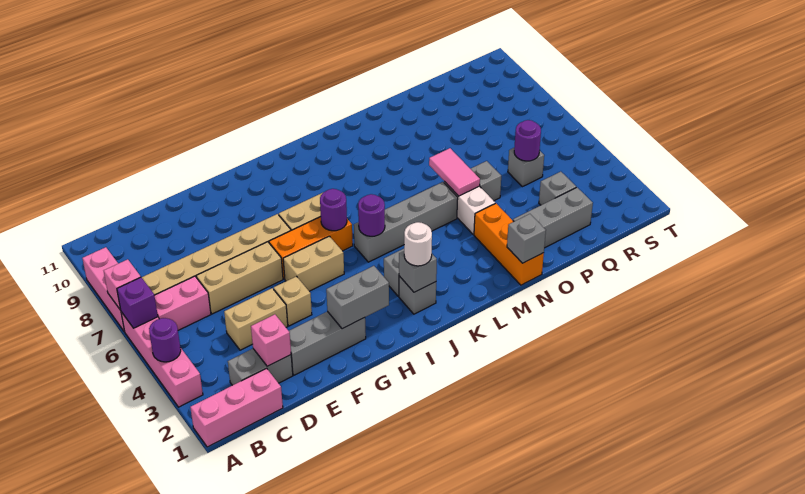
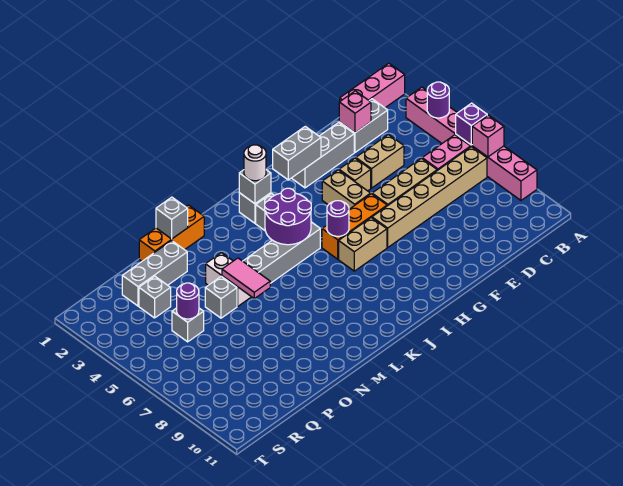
tan brick G5:H5 level 1 -> tan brick G4:G5 level 1
purple round brick J5 level 2 -> purple round brick J4:K5 level 2
orange brick N1:N3 level 1 -> orange brick M1:O1 level 1

